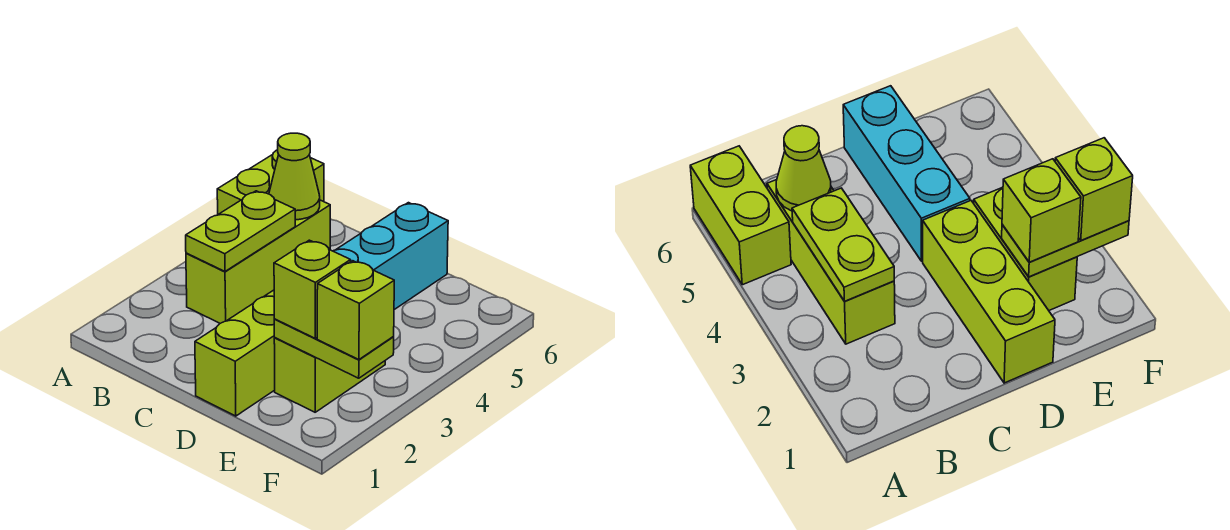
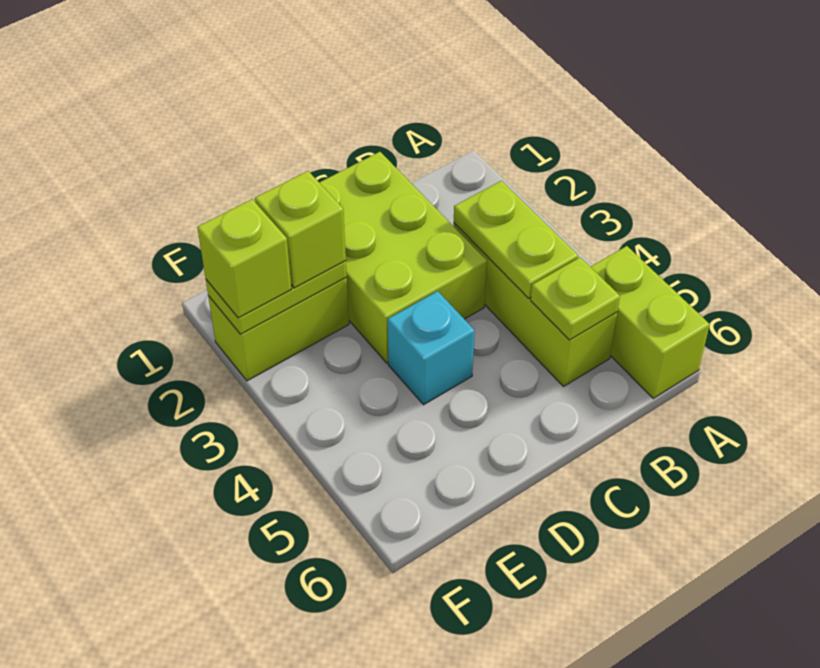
lime cone B5 level 2 -> lime plate B5 level 2
lime brick D1:D3 level 1 -> lime brick C1:D3 level 1
cyan brick D4:D6 level 1 -> cyan brick D4 level 1
lime brick E2:E3 level 1 -> lime brick E2:F2 level 1

